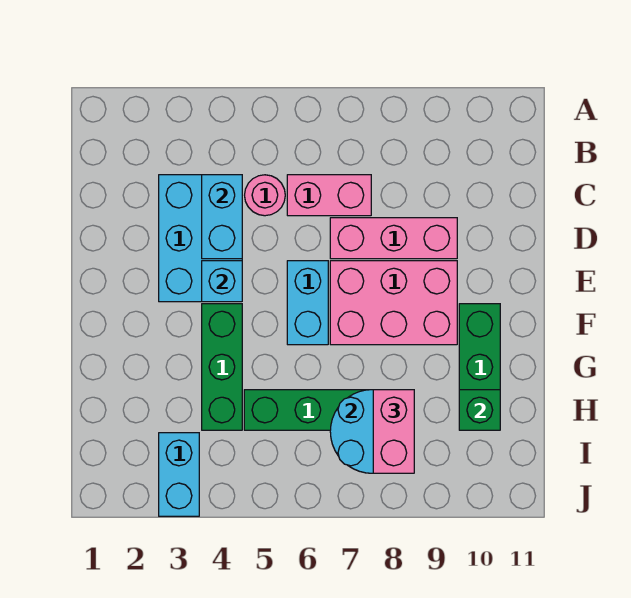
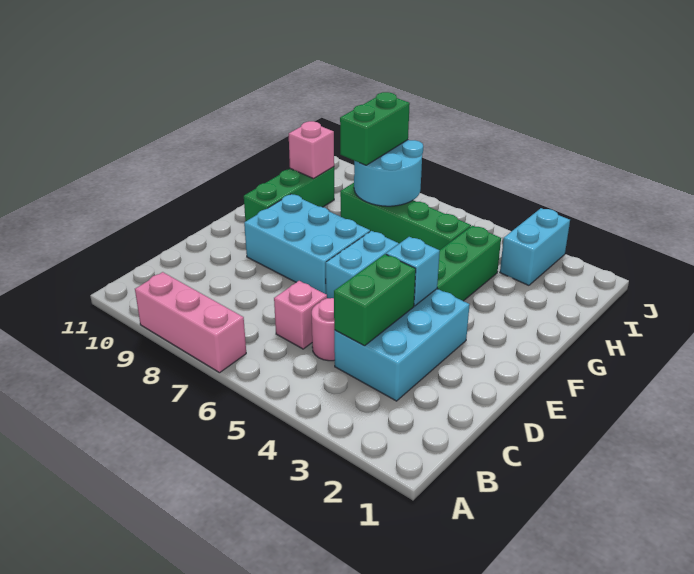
cyan brick C4:D4 level 2 -> green brick C4:D4 level 2
pink brick C6:C7 level 1 -> pink brick C6 level 1
pink brick D7:D9 level 1 -> pink brick A7:A9 level 1
pink brick E7:F9 level 1 -> cyan brick E7:F9 level 1
pink brick H8:I8 level 3 -> green brick H8:I8 level 3
green brick H10 level 2 -> pink brick H10 level 2

